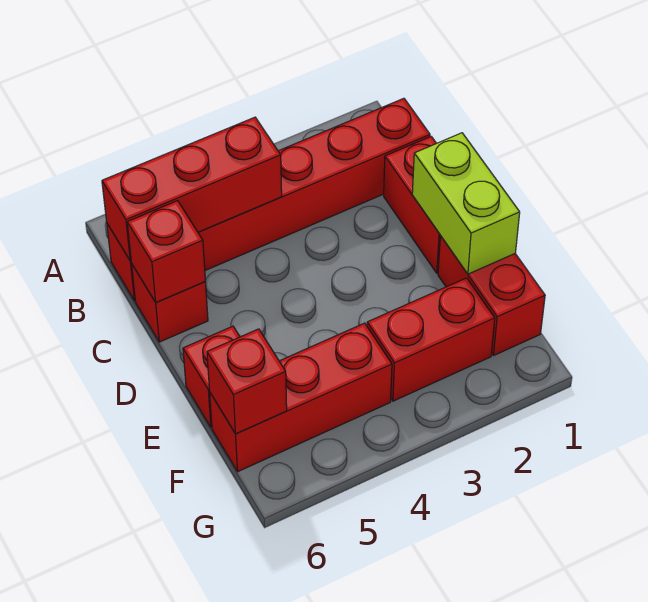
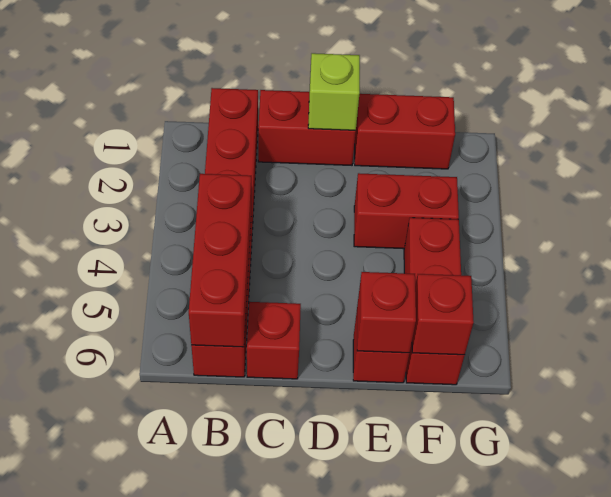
red brick C6 level 2 -> red brick E6 level 2
lime brick D1:E1 level 2 -> lime brick D1 level 2
red brick F2:F3 level 1 -> red brick E3:F3 level 1

